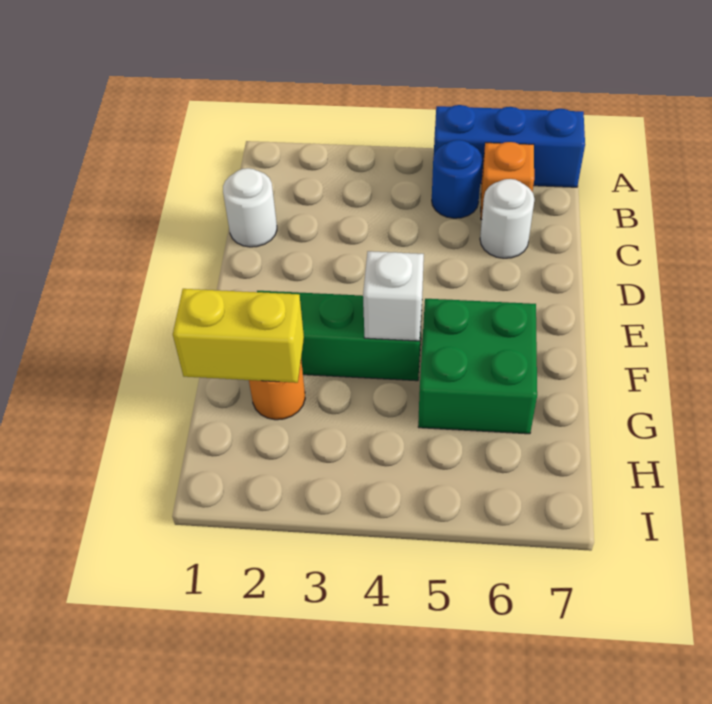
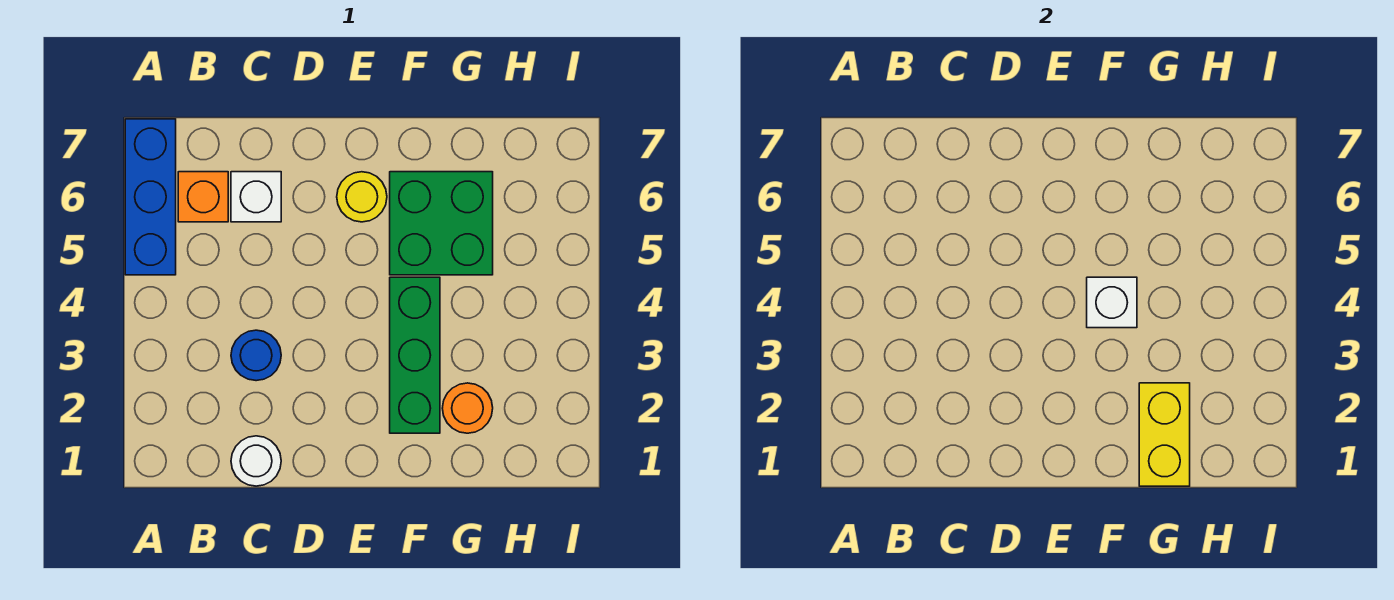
blue round brick B5 level 1 -> blue round brick C3 level 1
white round brick C6 level 1 -> white brick C6 level 1
none -> yellow round brick E6 level 1

